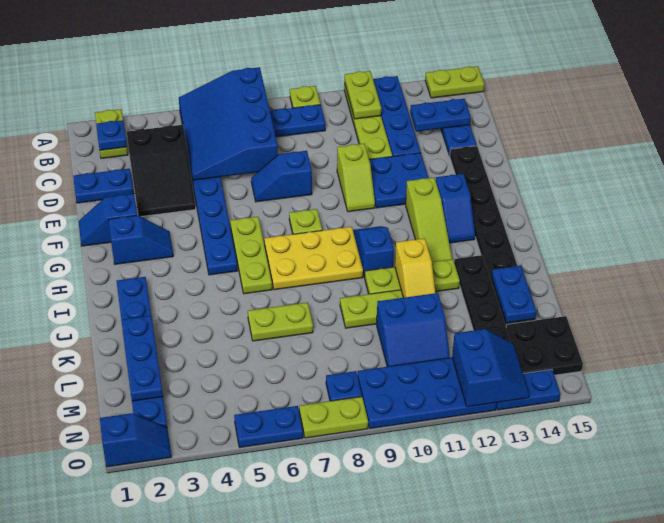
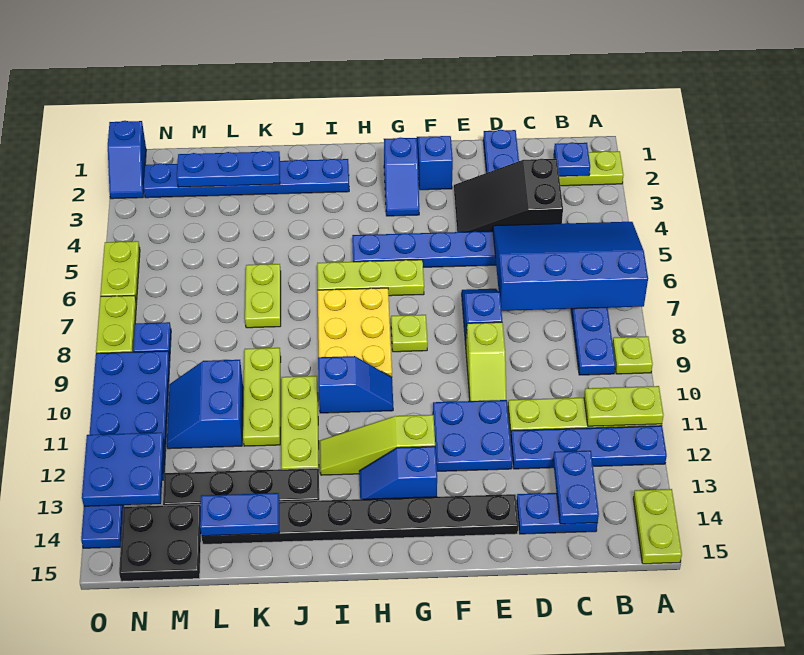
lime slope E10:F10 level 1 top E -> lime slope E9:E10 level 1 top 9
yellow slope J11:K11 level 2 top J -> none
blue slope N12:O13 level 2 top 12 -> blue plate N12:O13 level 2
blue plate O5:O6 level 1 -> lime plate O5:O6 level 1

